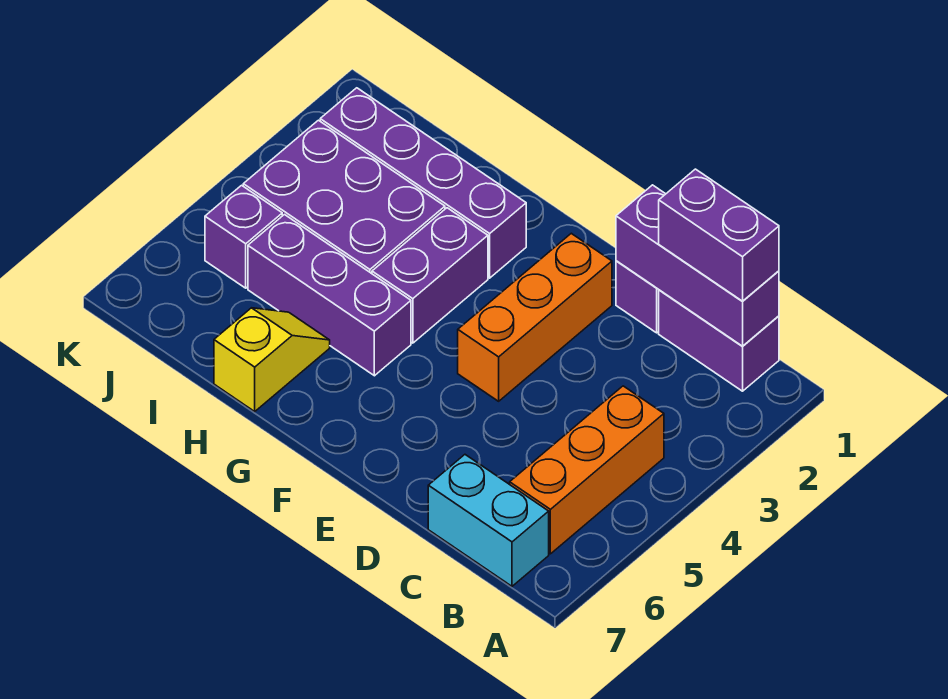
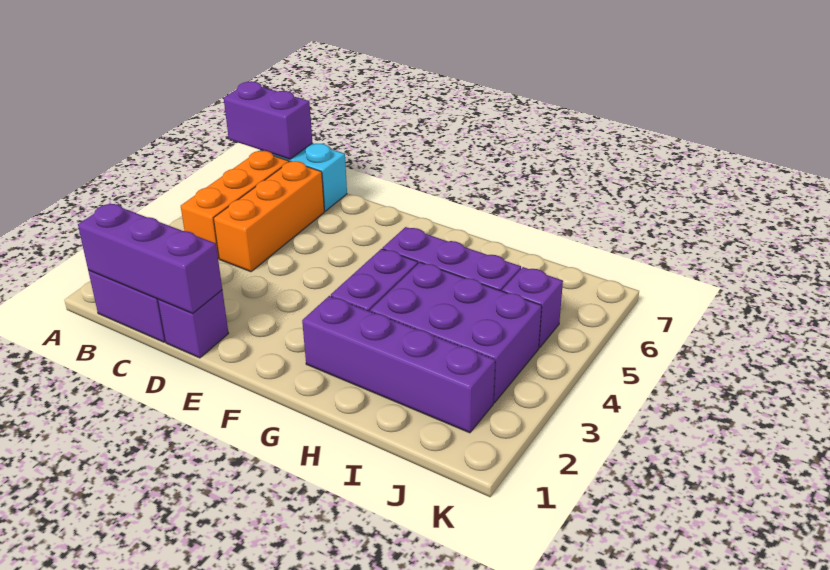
purple brick B1:C1 level 3 -> purple brick A7:B7 level 2
orange brick E2:E4 level 1 -> orange brick C4:C6 level 1
yellow slope H6:H7 level 1 top 7 -> none

